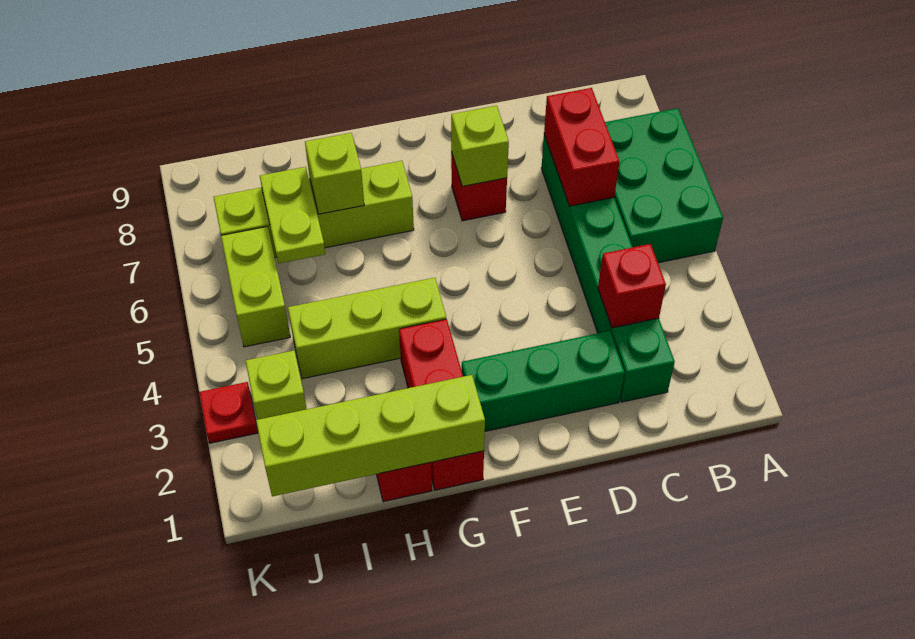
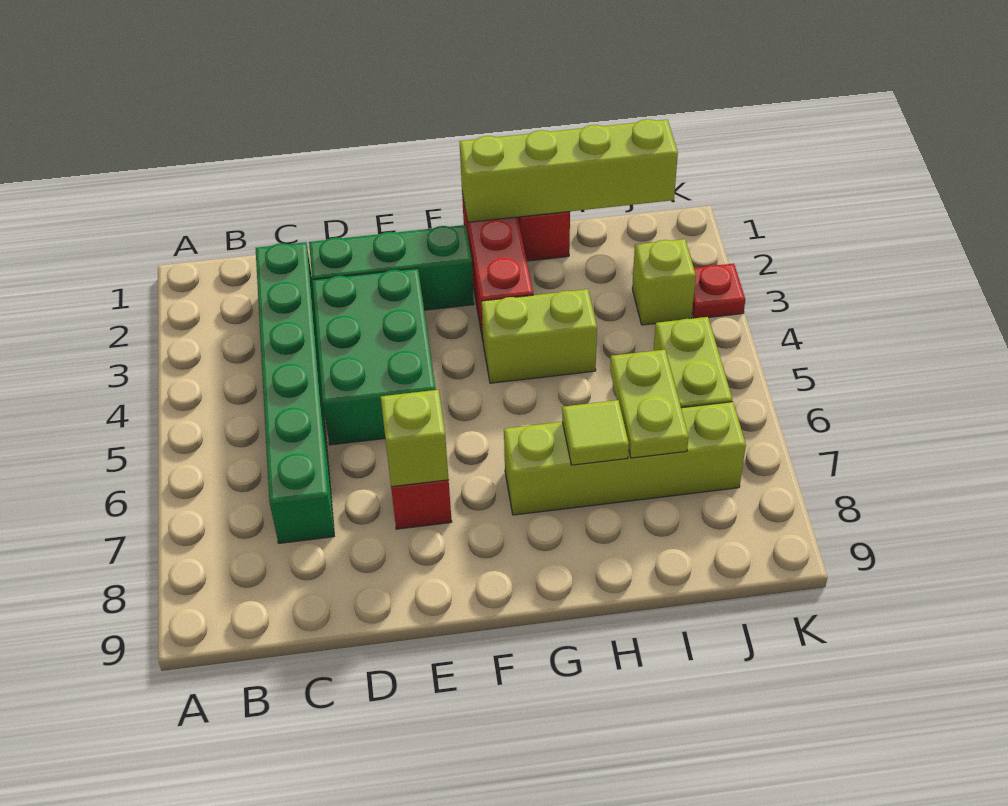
green brick A5:B7 level 1 -> green brick D3:E5 level 1
red brick C3 level 2 -> none
red brick C6:C7 level 2 -> none
lime brick G4:I4 level 1 -> lime brick G4:H4 level 1
lime brick H7 level 2 -> lime tile H7 level 2

